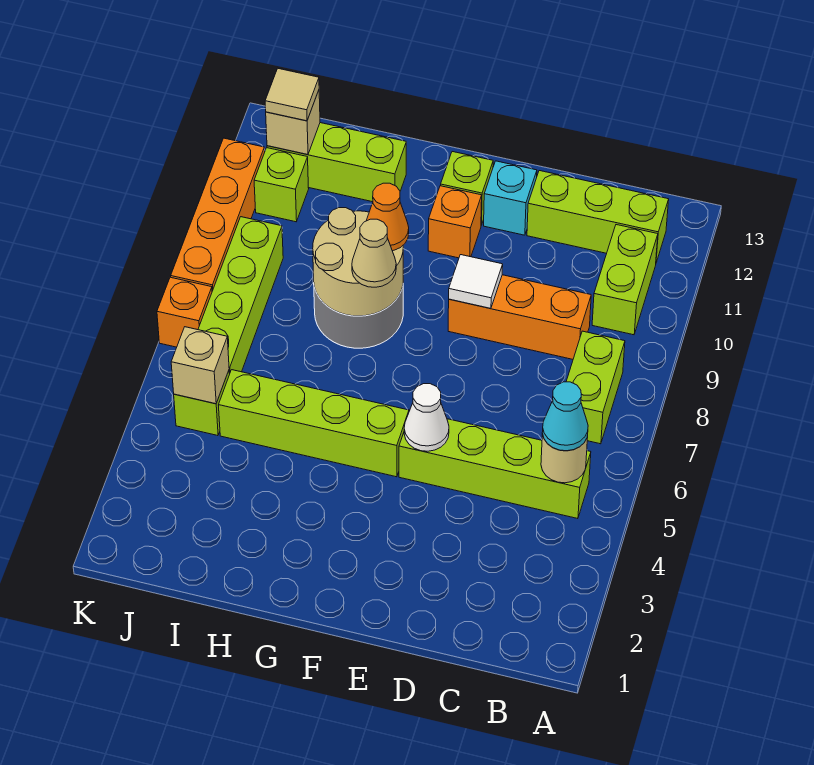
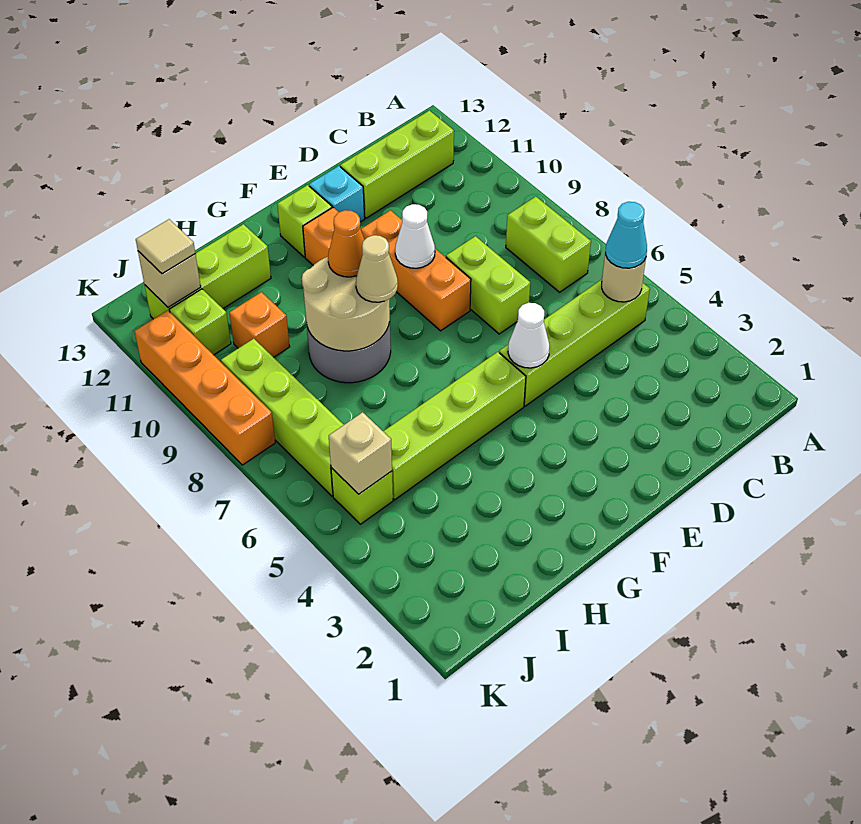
lime brick B10:B11 level 1 -> lime brick D7:D8 level 1
orange brick C9:E9 level 1 -> orange brick E8:E10 level 1
white tile E9 level 2 -> white cone E9 level 2
orange brick K7 level 1 -> orange brick I10 level 1

